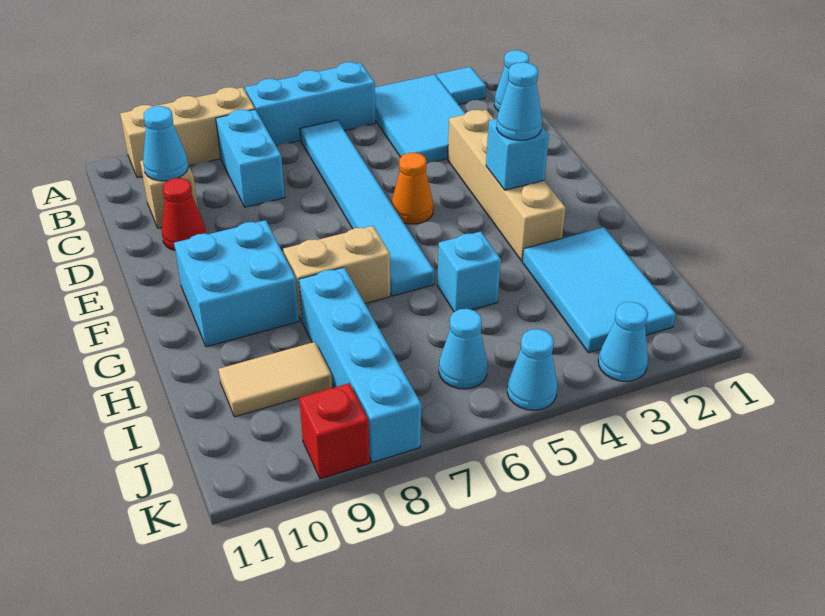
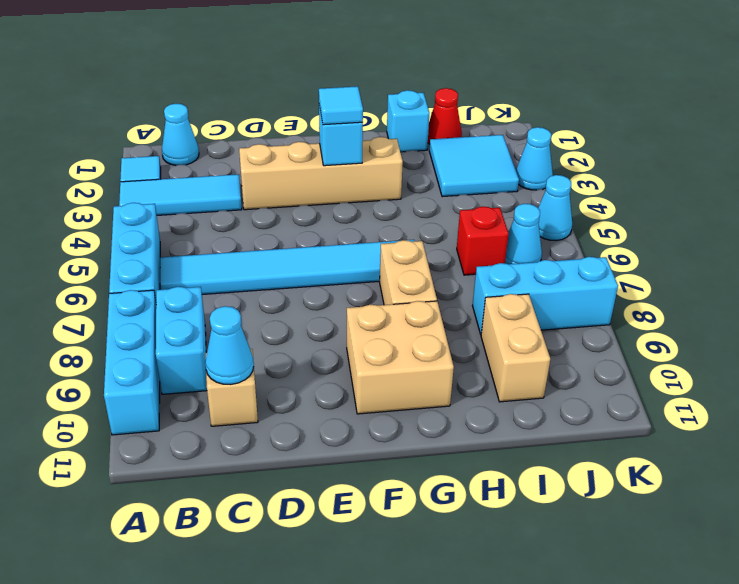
cyan tile A3:C4 level 1 -> cyan tile A3:C3 level 1
tan brick A8:A10 level 1 -> cyan brick A8:A10 level 1
cyan brick B8:C8 level 1 -> cyan brick B8:B9 level 1
red cone D10 level 1 -> red cone I1 level 1
orange cone E5 level 1 -> none
cyan cone F3 level 3 -> cyan tile F3 level 3
cyan brick F9:G10 level 1 -> tan brick F9:G10 level 1
cyan tile H2:J3 level 1 -> cyan tile I2:J3 level 1
cyan brick H5 level 1 -> cyan brick H1 level 1
cyan brick H8:K8 level 1 -> cyan brick I8:K8 level 1
tan tile I9:I10 level 1 -> tan brick I9:I10 level 1
red brick K9 level 1 -> red brick I6 level 1

